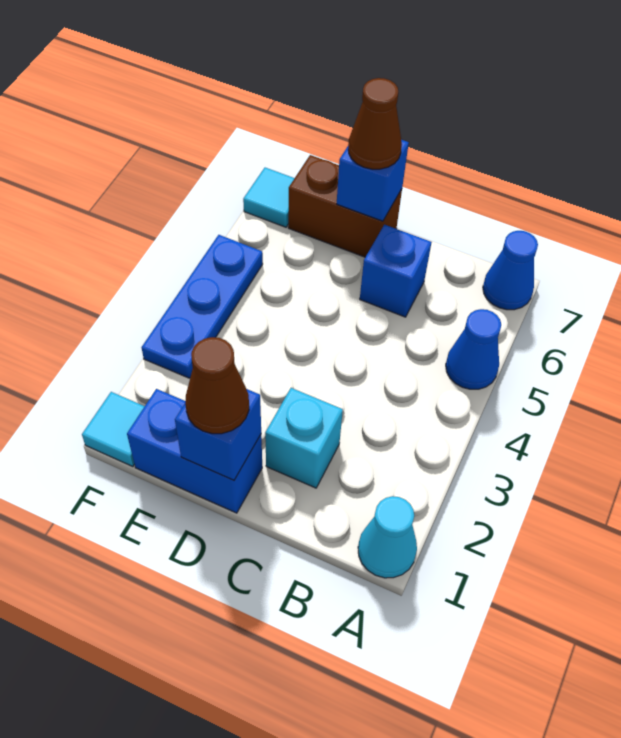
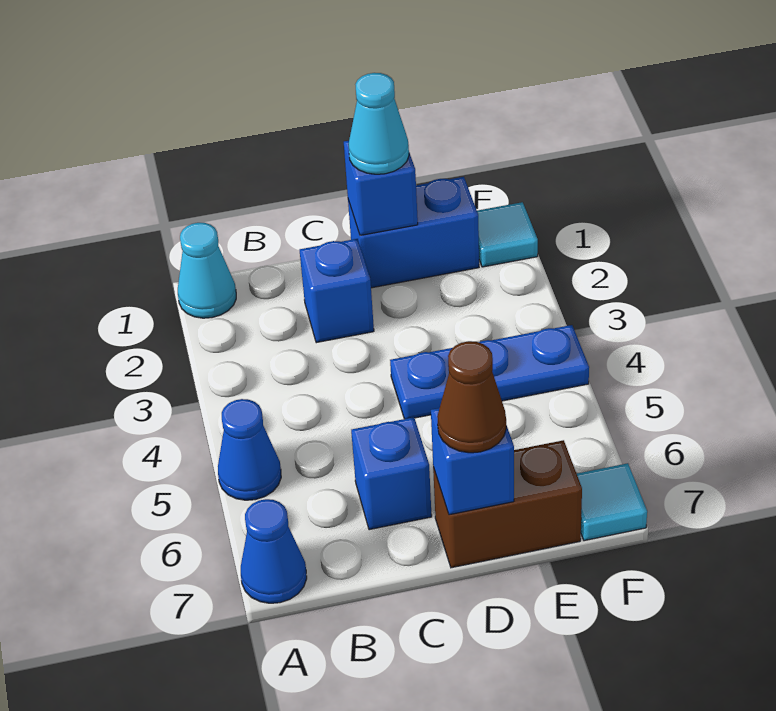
cyan brick C2 level 1 -> blue brick C2 level 1
brown cone D1 level 3 -> cyan cone D1 level 3
blue plate F3:F5 level 1 -> blue plate D4:F4 level 1

